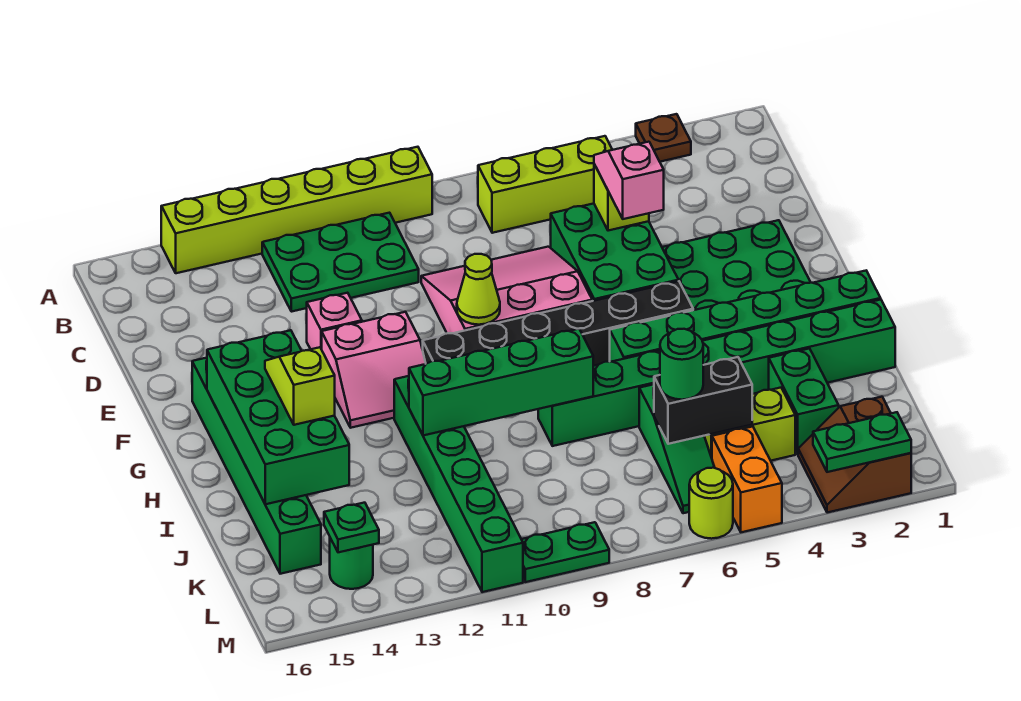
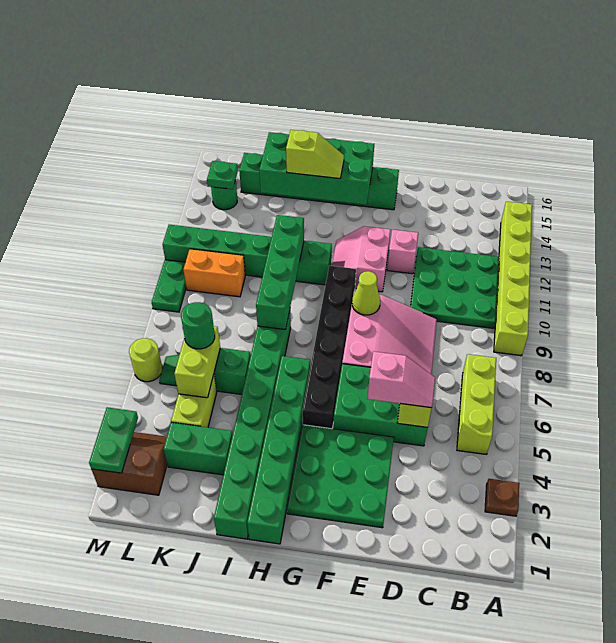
green plate B10:C12 level 1 -> green plate B10:D12 level 1
black brick K5:K6 level 2 -> lime brick K5:K6 level 2
orange brick L5:M5 level 1 -> orange brick K10:L10 level 1

